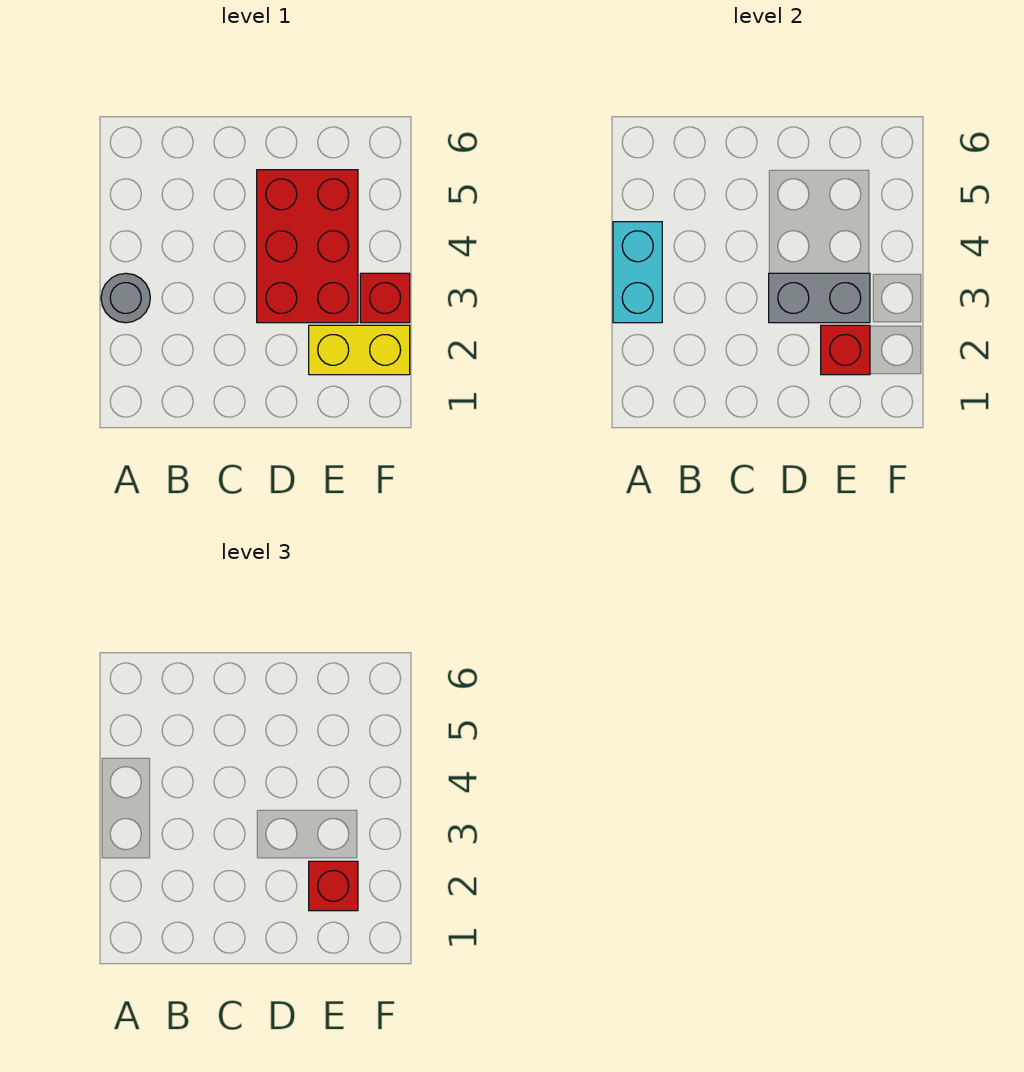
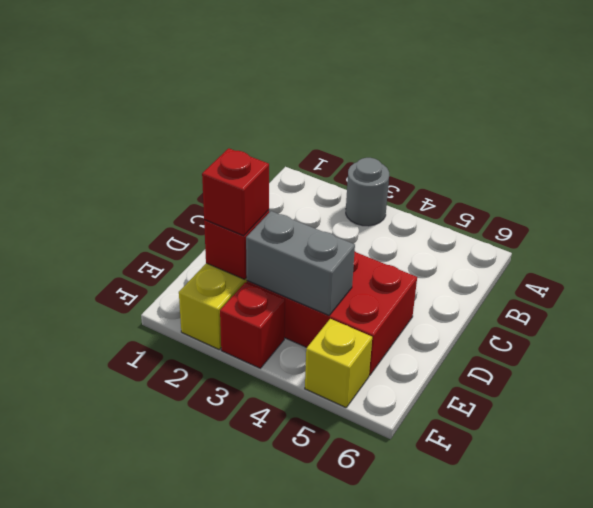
cyan brick A3:A4 level 2 -> none
grey brick D3:E3 level 2 -> grey brick E3:E4 level 2
none -> yellow brick F5 level 1

